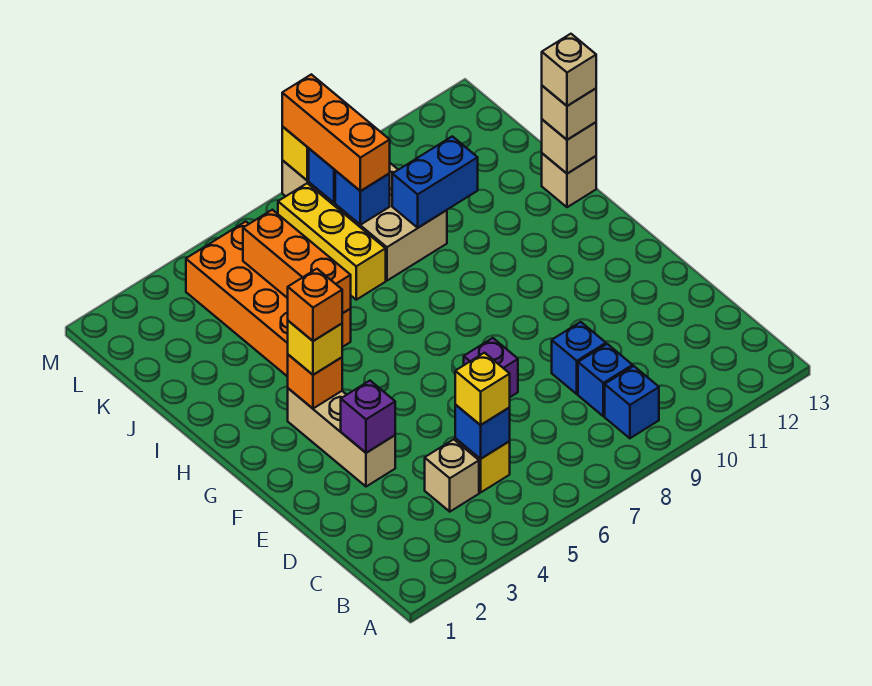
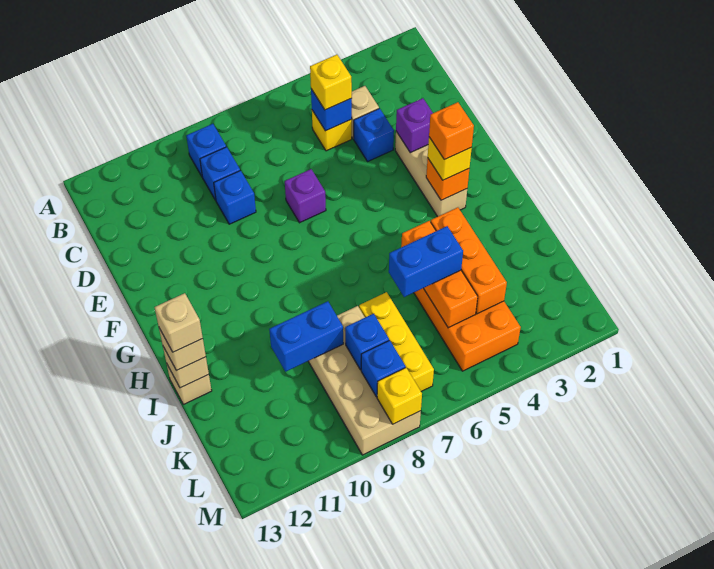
none -> blue brick D4 level 1
none -> blue brick J5:J6 level 3
orange brick K8:M8 level 3 -> orange brick I4:K4 level 2

